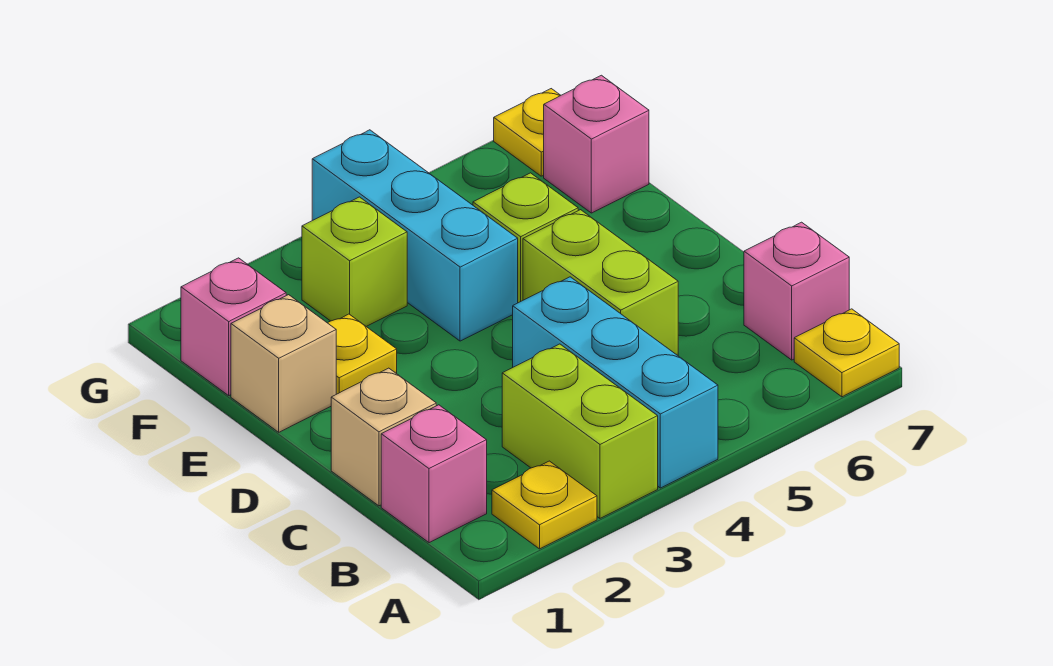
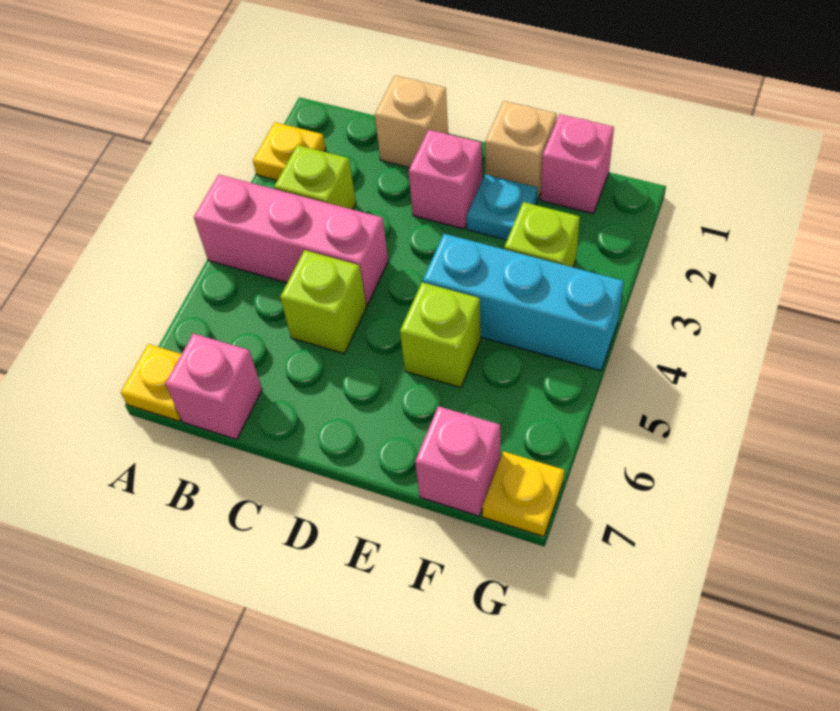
lime brick A3:B3 level 1 -> lime brick B3 level 1
cyan brick A4:C4 level 1 -> pink brick A4:C4 level 1
pink brick B1 level 1 -> pink brick D2 level 1
lime brick C5:D5 level 1 -> lime brick C5 level 1
yellow plate E2 level 1 -> cyan plate E2 level 1

